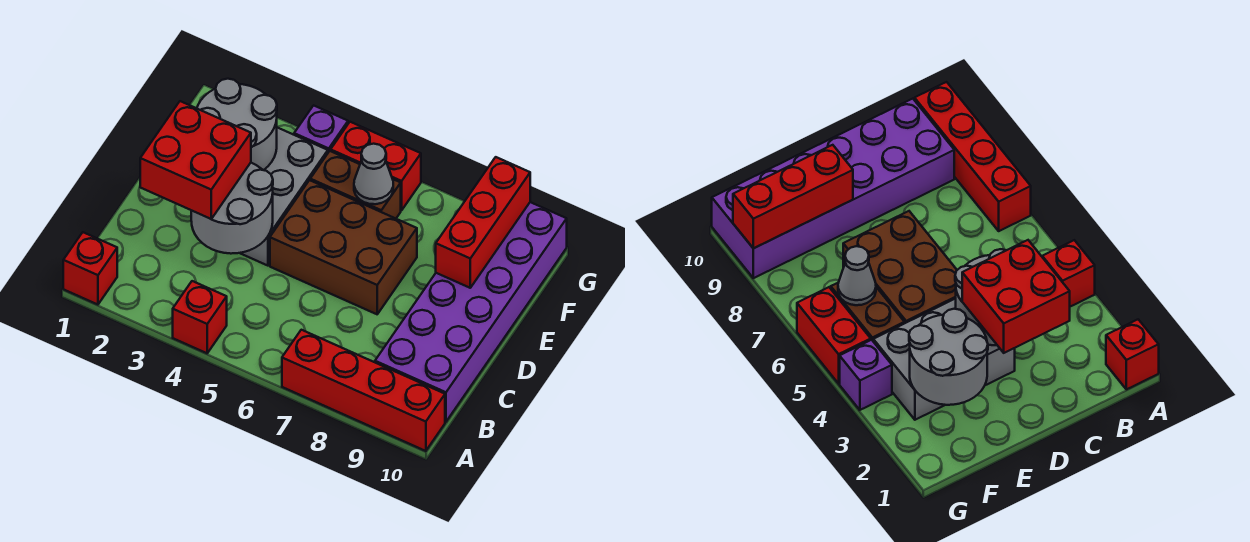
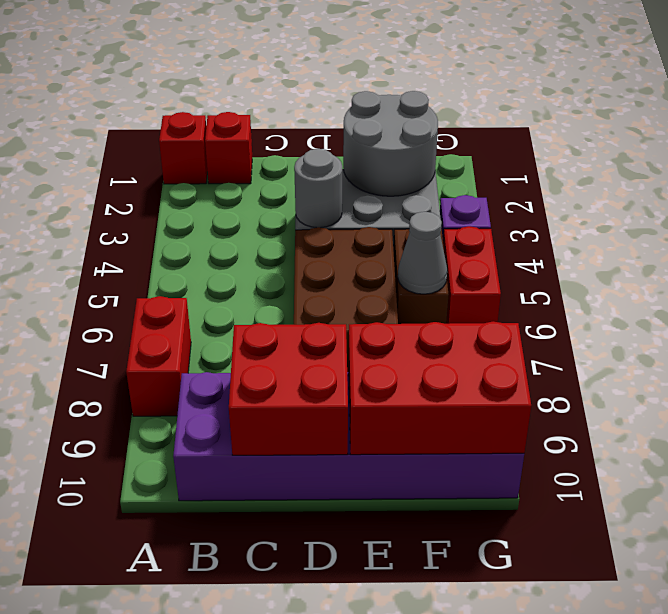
red brick A4 level 1 -> red brick B1 level 1
red brick A7:A10 level 1 -> red brick A7:A8 level 1
red brick C2:D3 level 3 -> red brick C9:D10 level 2
grey round brick C3:D4 level 2 -> grey round brick D4 level 2
red brick E9:G9 level 2 -> red brick E9:G10 level 2

